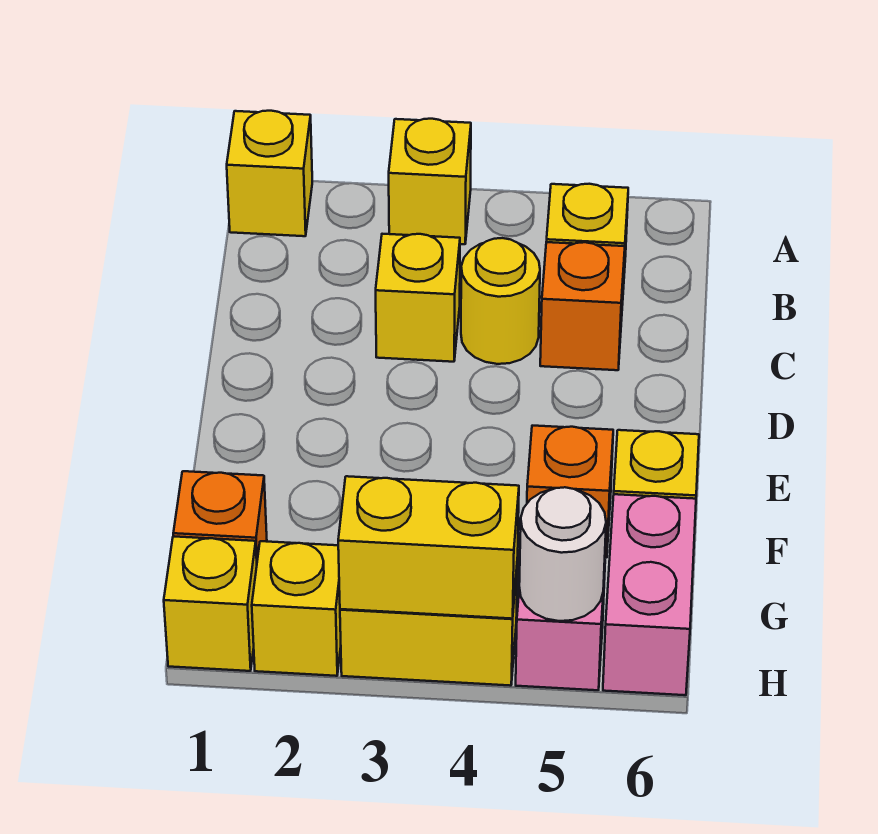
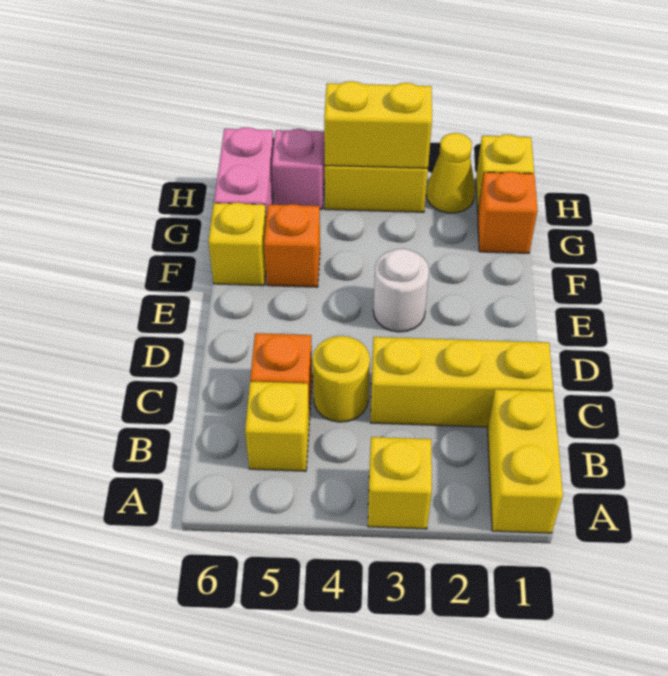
yellow brick A1 level 1 -> yellow brick A1:B1 level 1
yellow brick C3 level 1 -> yellow brick C1:C3 level 1
yellow brick H2 level 1 -> yellow cone H2 level 1
white round brick H5 level 2 -> white round brick E3 level 1

